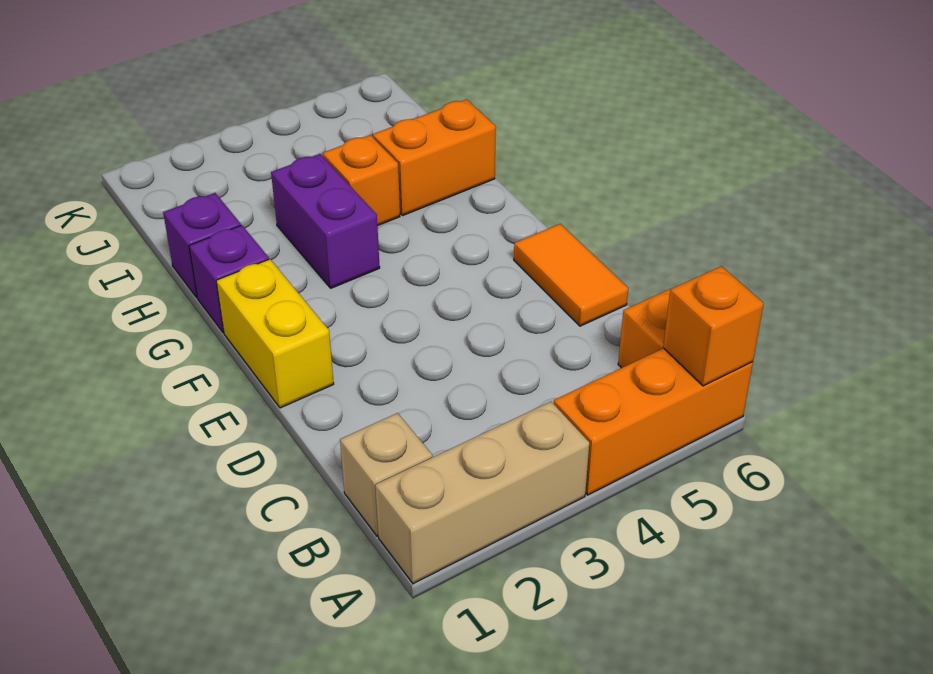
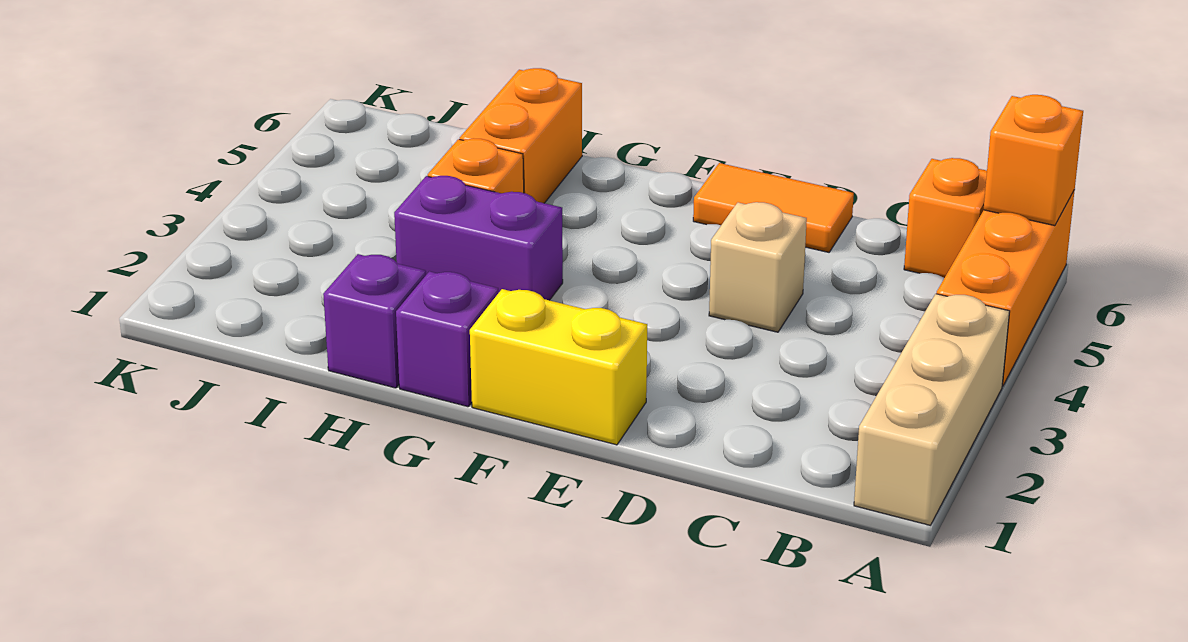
tan brick B1 level 1 -> tan brick D4 level 1

